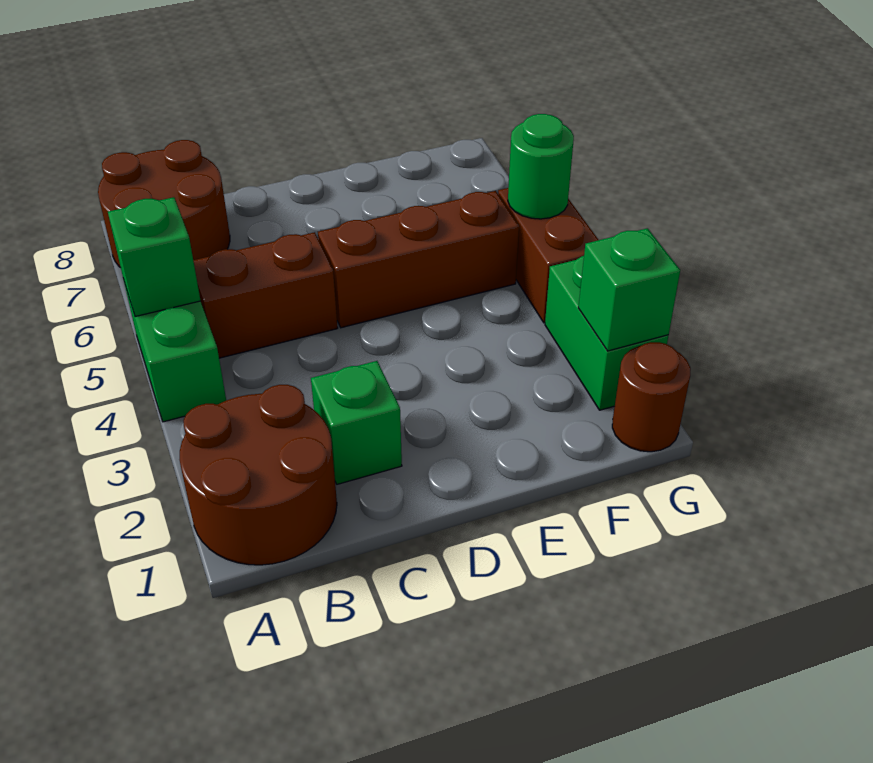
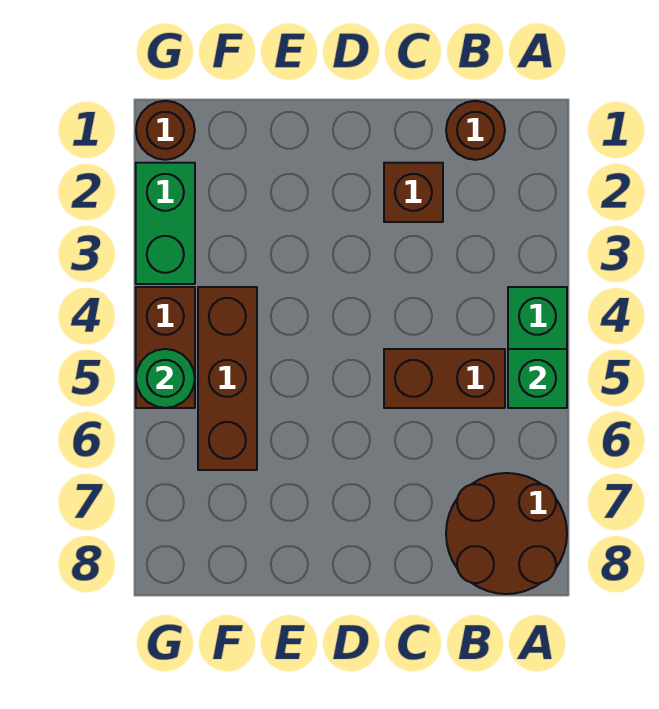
brown round brick A1:B2 level 1 -> brown round brick B1 level 1
green brick C2 level 1 -> brown brick C2 level 1
brown brick D5:F5 level 1 -> brown brick F4:F6 level 1
green brick G2 level 2 -> none

